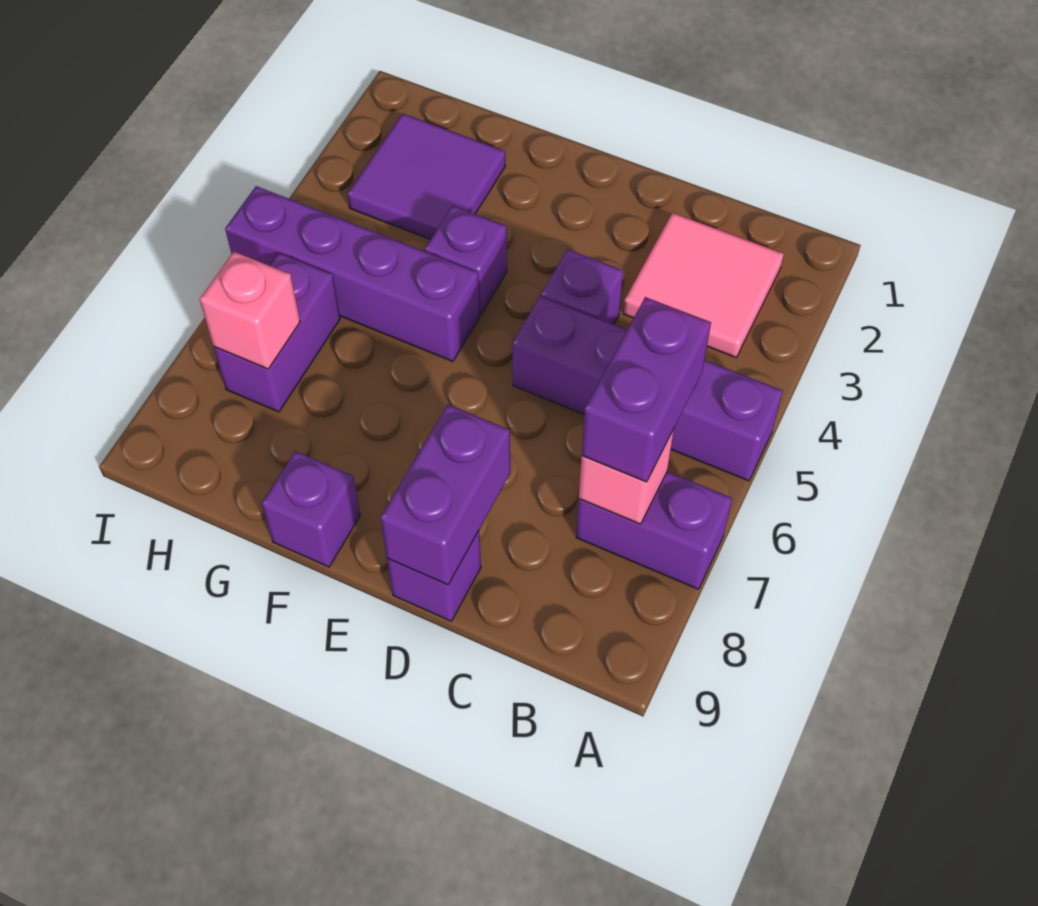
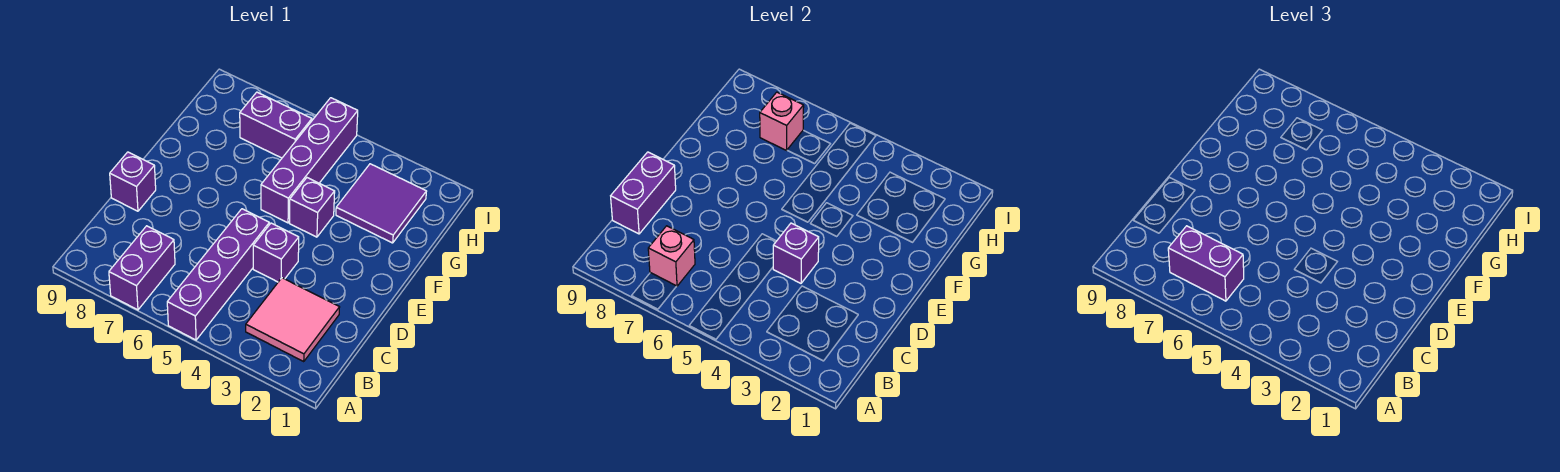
purple brick D8:D9 level 2 -> purple brick C9:D9 level 2
purple brick F9 level 1 -> purple brick D4 level 2

